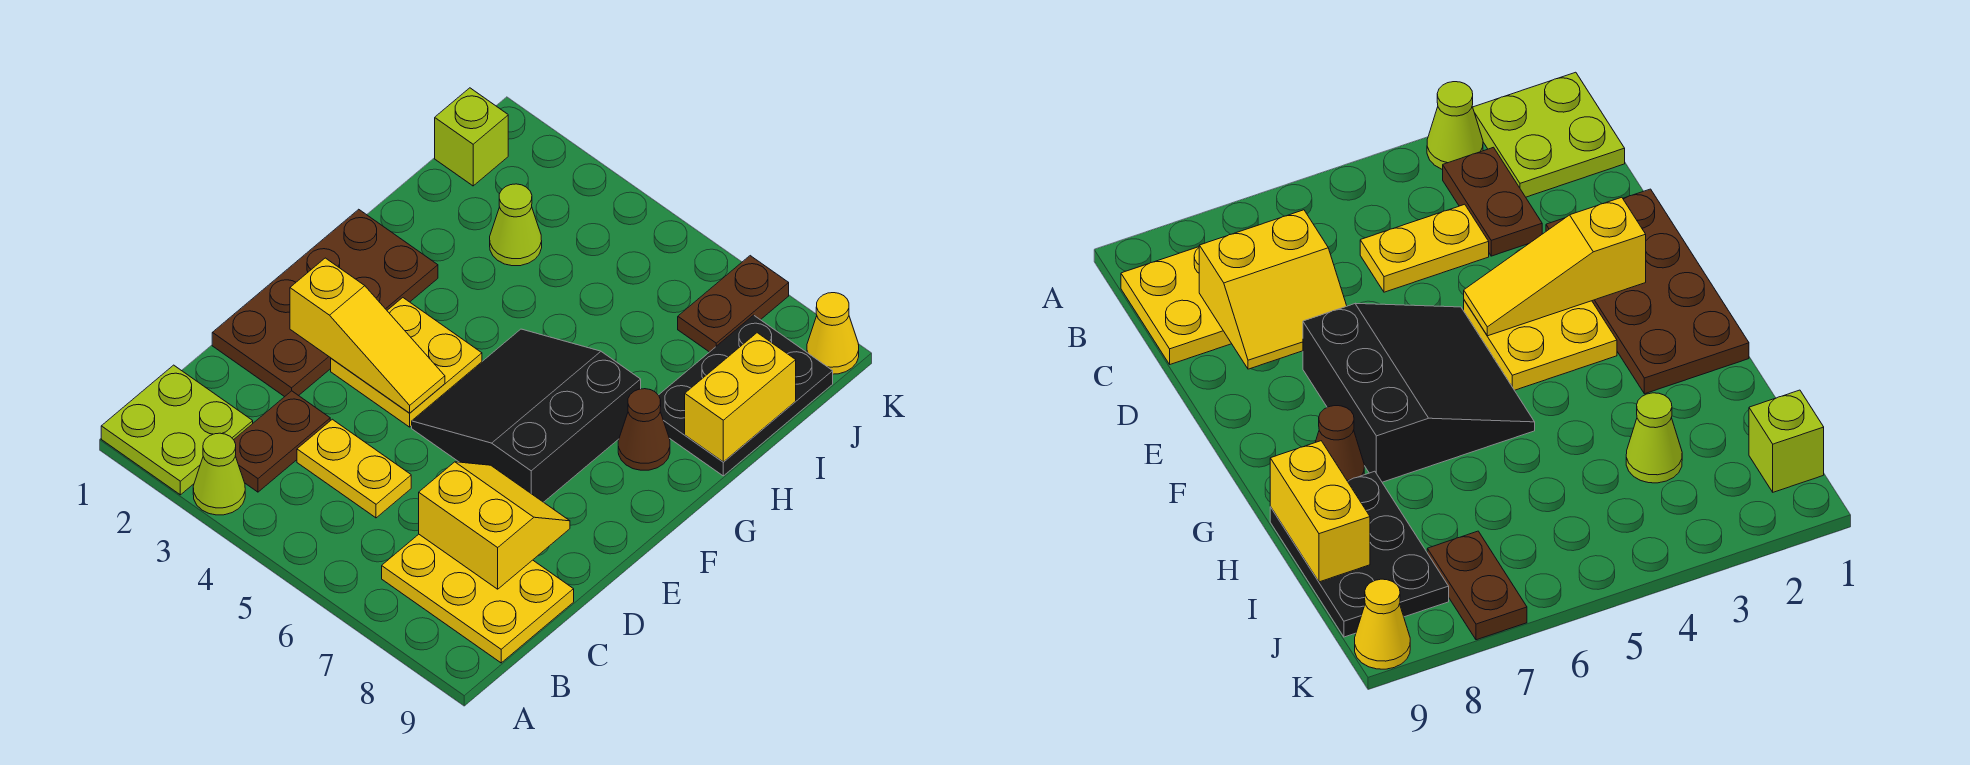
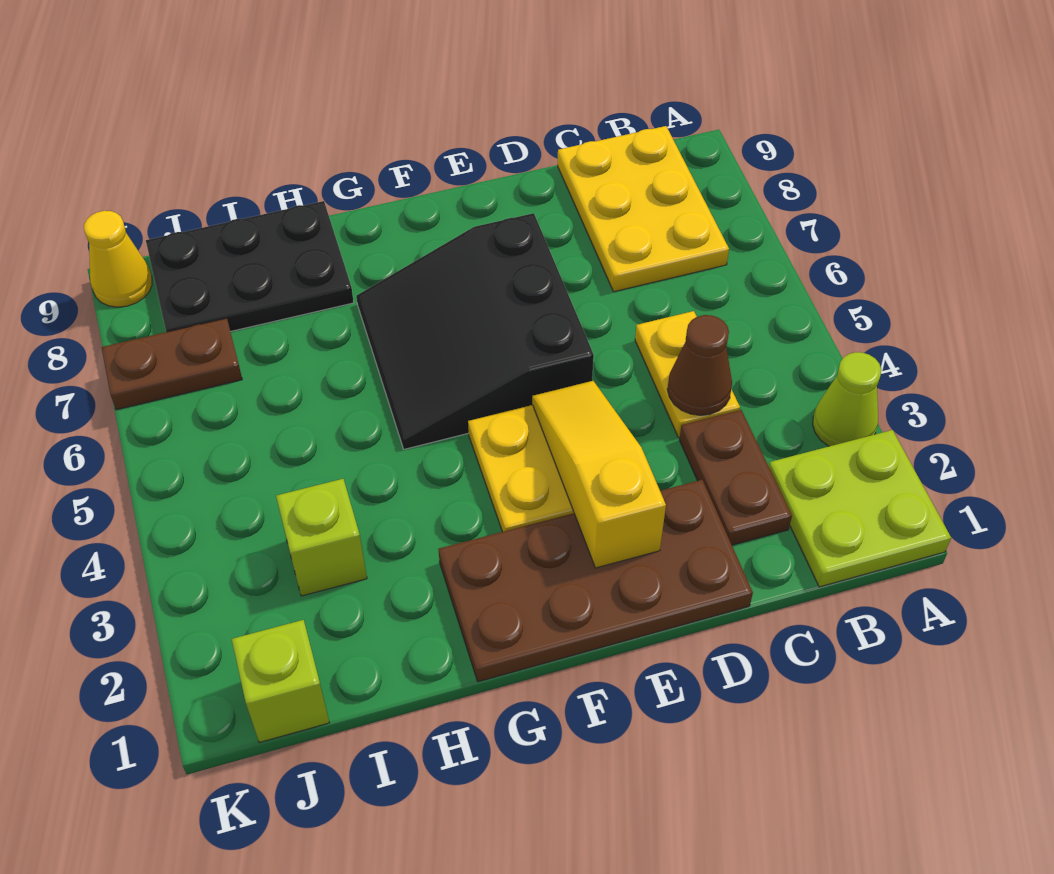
brown plate B3:C3 level 1 -> brown plate C2:C3 level 1
yellow slope C7:D8 level 2 top C -> none
black slope E5:G7 level 1 top 7 -> black slope E5:G7 level 1 top E
brown cone G8 level 1 -> brown cone C4 level 2
yellow brick H9:I9 level 2 -> none
lime cone I3 level 1 -> lime brick I3 level 1

